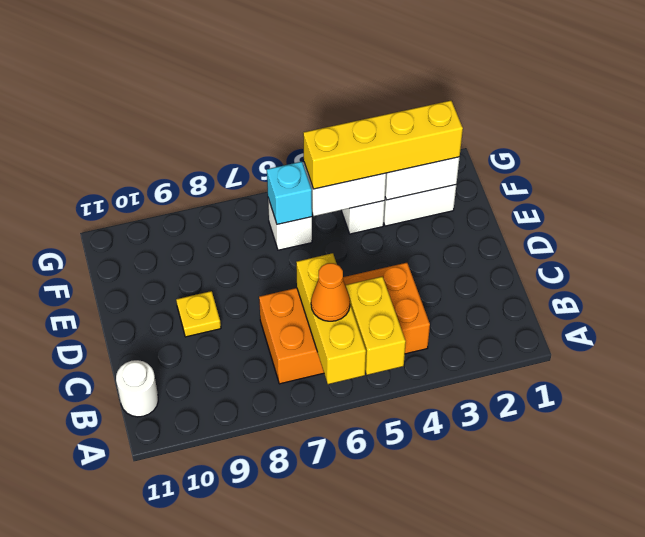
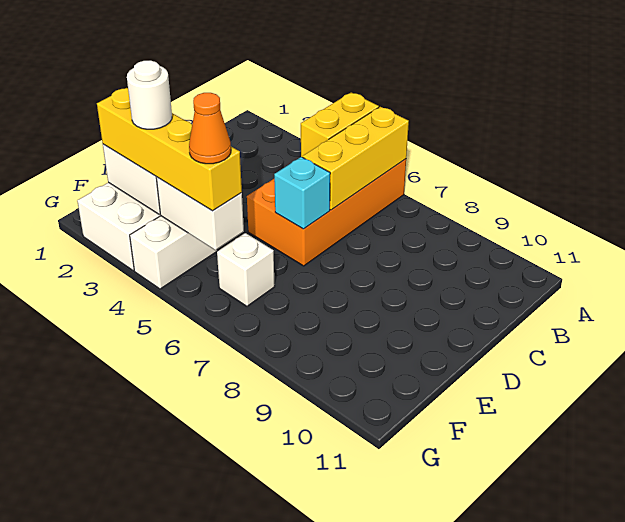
orange brick B4:C7 level 1 -> orange brick A5:D6 level 1
orange cone B6 level 3 -> orange cone F5 level 4
white round brick B11 level 1 -> white round brick F3 level 4
yellow plate D9 level 1 -> none
cyan brick F6 level 2 -> cyan brick D6 level 2

